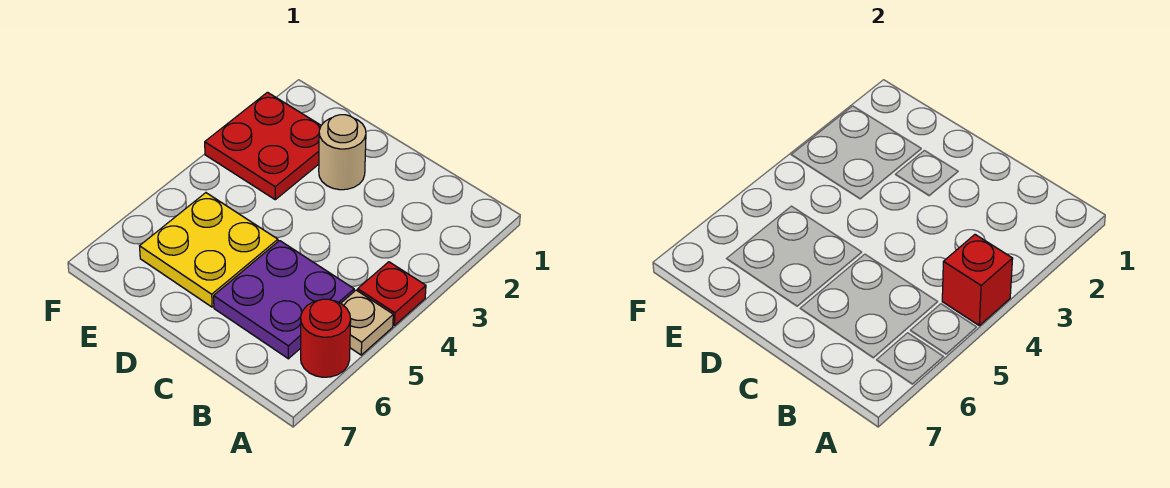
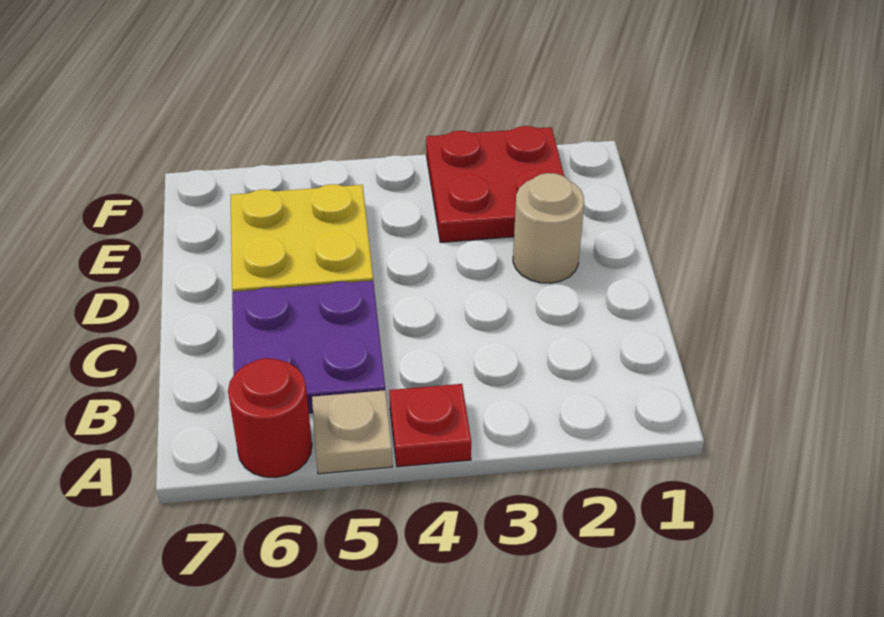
red brick A4 level 2 -> none

